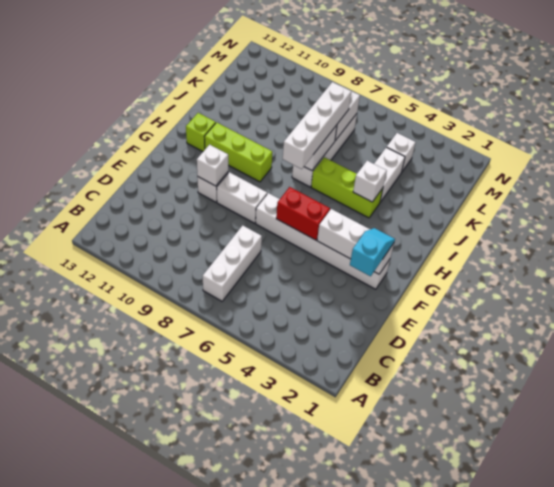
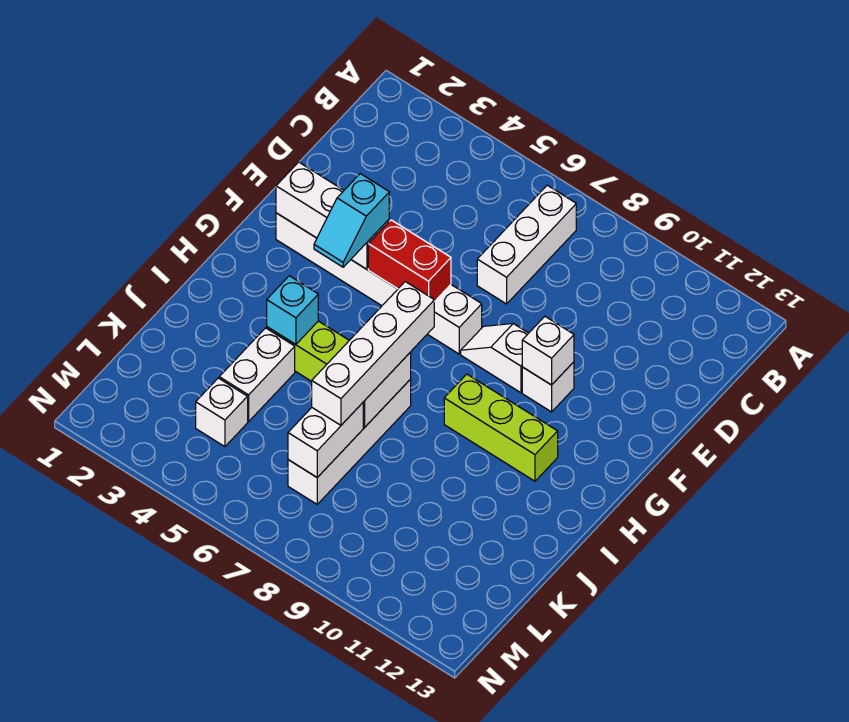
cyan slope E2:F2 level 3 top E -> cyan slope F4:G4 level 3 top F
white brick F8:F9 level 1 -> white slope F8:F9 level 1 top 9
lime brick H12 level 1 -> none
white brick I4 level 2 -> cyan brick I4 level 2

